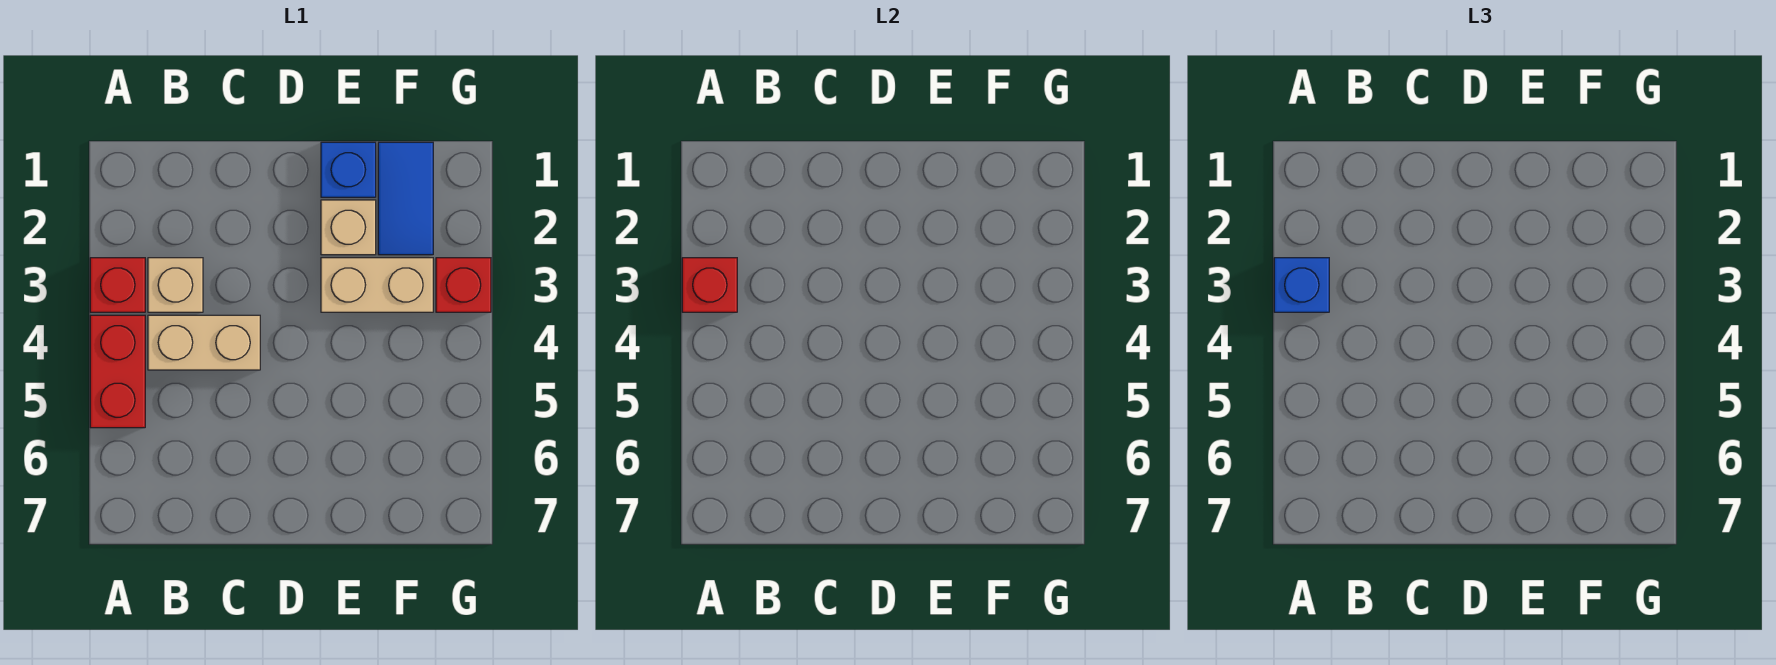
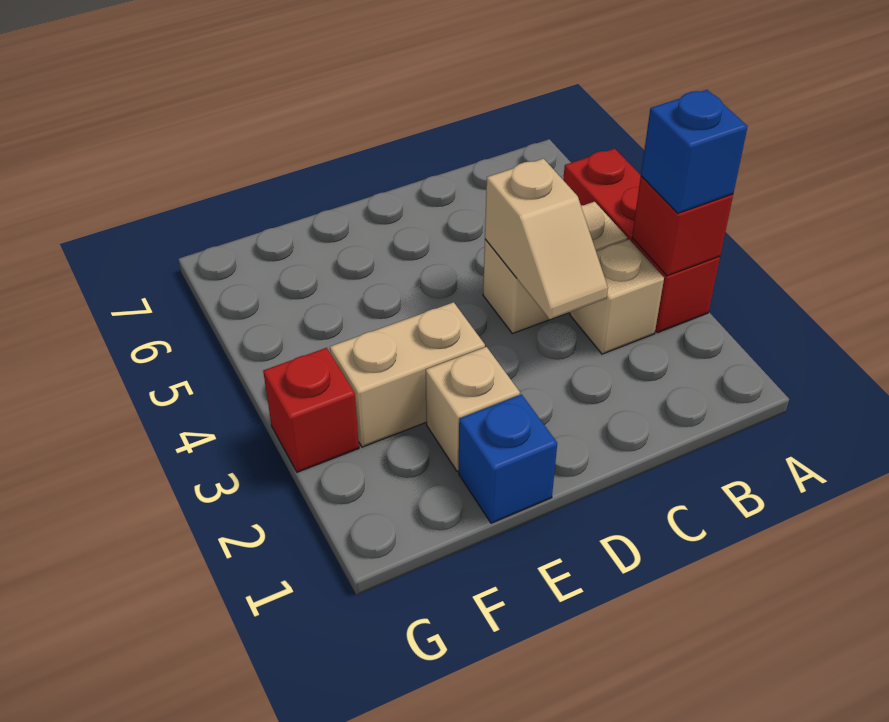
none -> tan slope C3:C4 level 2 top 4
blue tile F1:F2 level 1 -> none

